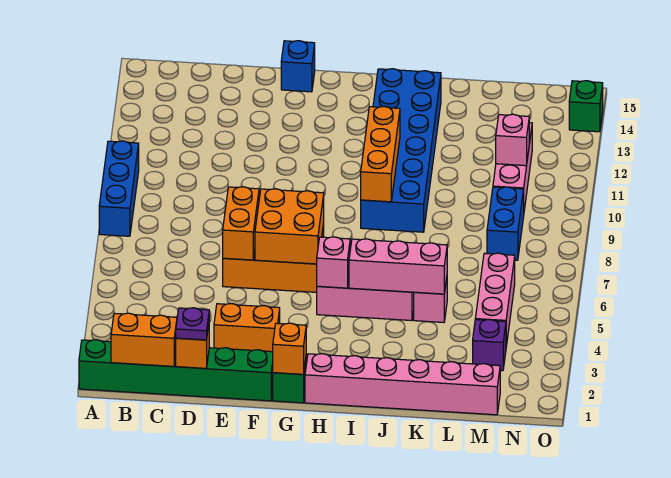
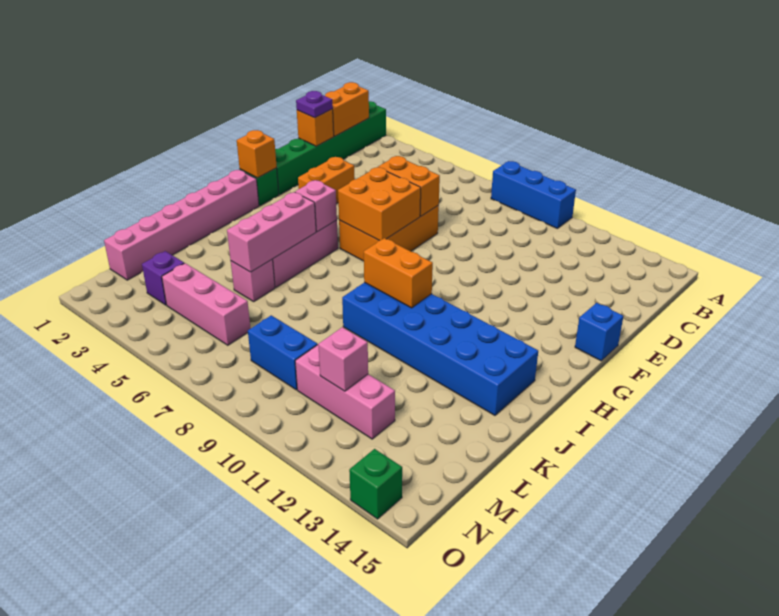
orange brick I9:I11 level 2 -> orange brick I9:I10 level 2

